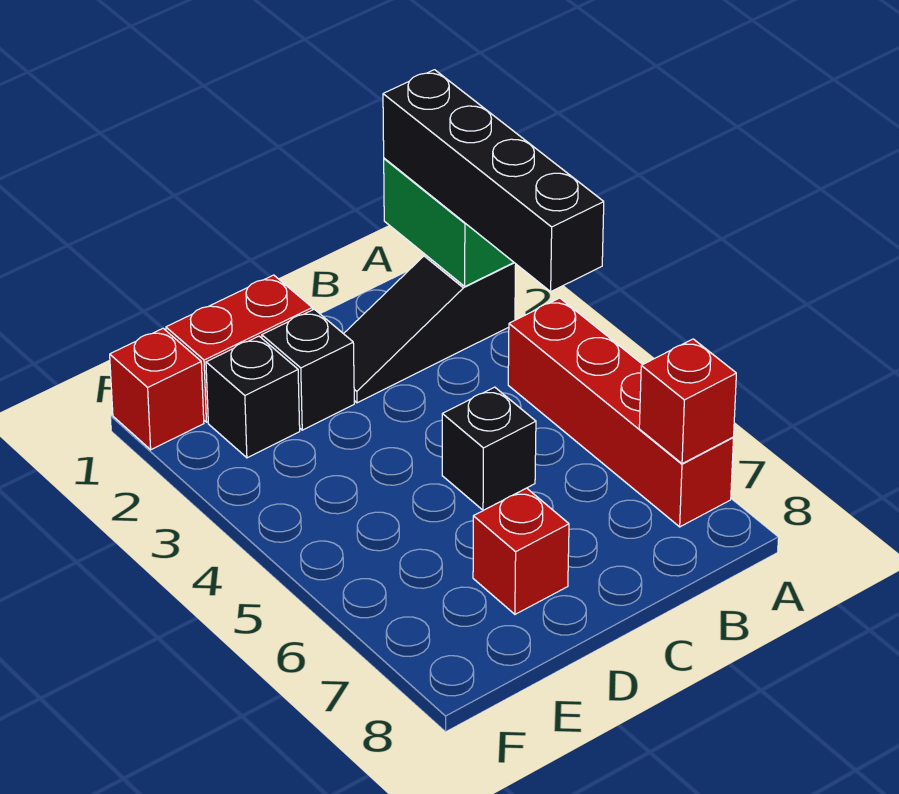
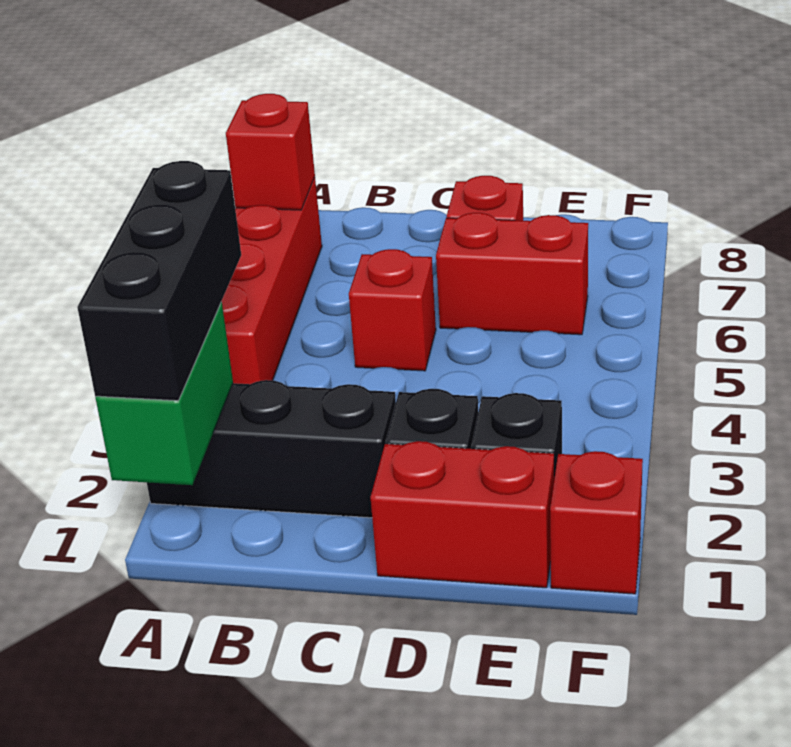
black brick A1:A4 level 3 -> black brick A1:A3 level 3
black slope A2:C2 level 1 top A -> black brick A2:C2 level 1
black brick C5 level 1 -> red brick C5 level 1
none -> red brick D6:E6 level 1

